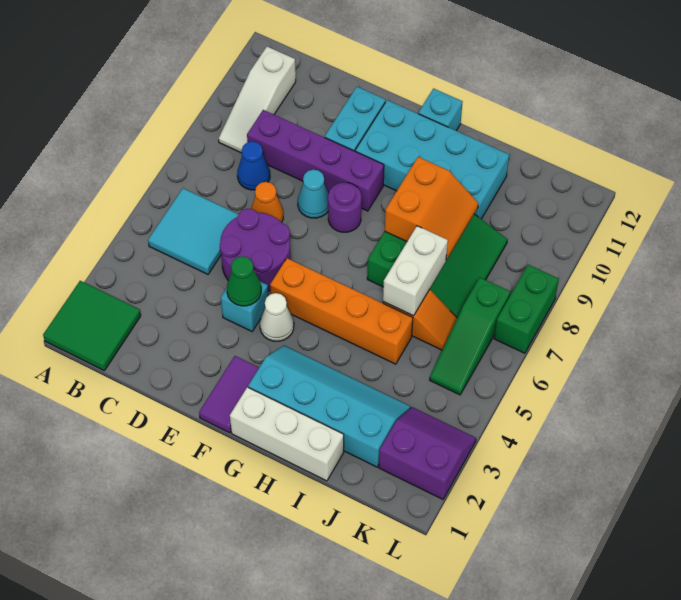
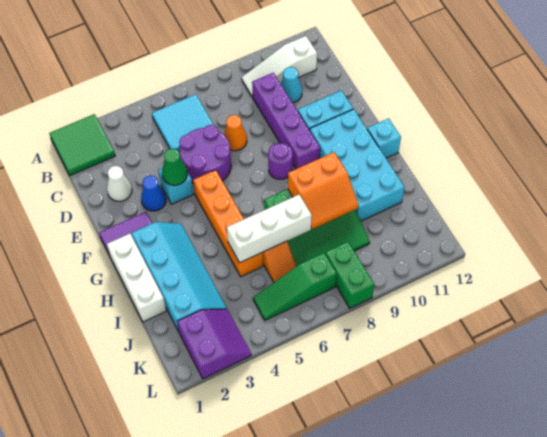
blue cone C8 level 1 -> blue cone E3 level 1
cyan cone E8 level 1 -> cyan cone C10 level 1
white cone F4 level 1 -> white cone D2 level 1
white brick I6:I7 level 2 -> white brick I5:I7 level 2
green brick L7:L8 level 1 -> green brick K8:L8 level 1

